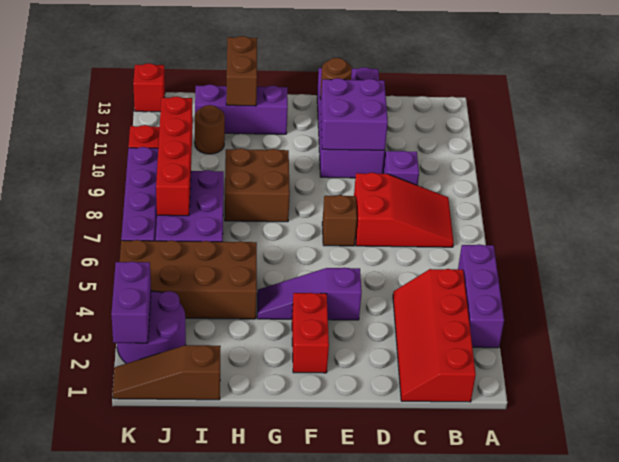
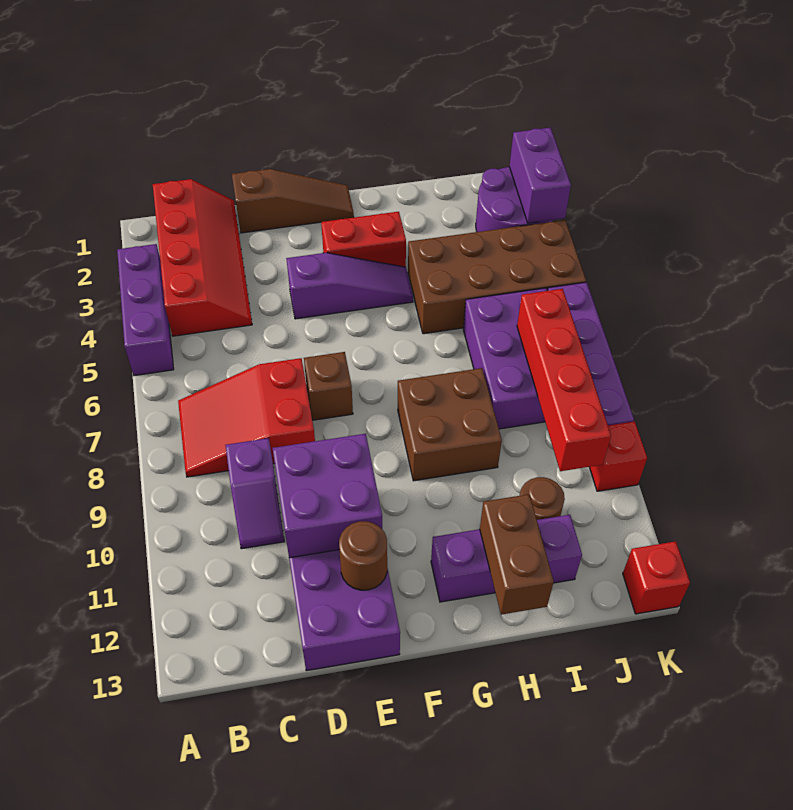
red brick F2:F3 level 1 -> red brick F3:G3 level 1
brown slope I1:K1 level 1 top I -> brown slope D1:F1 level 1 top D

